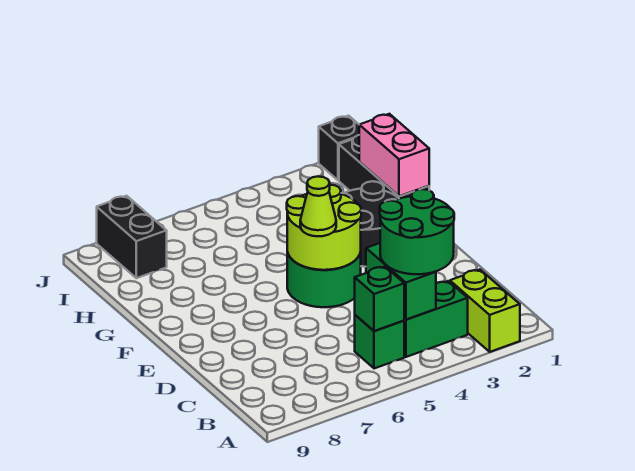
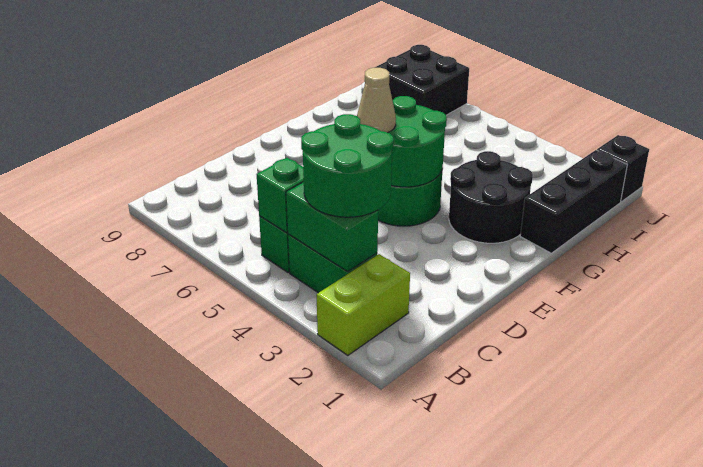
green brick B4:C4 level 2 -> green brick B3:B4 level 2
lime round brick E4:F5 level 2 -> green round brick E4:F5 level 2
lime cone E5 level 3 -> tan cone E5 level 3
pink brick G1:H1 level 2 -> none
black brick I8:J8 level 1 -> black brick I7:J8 level 1

